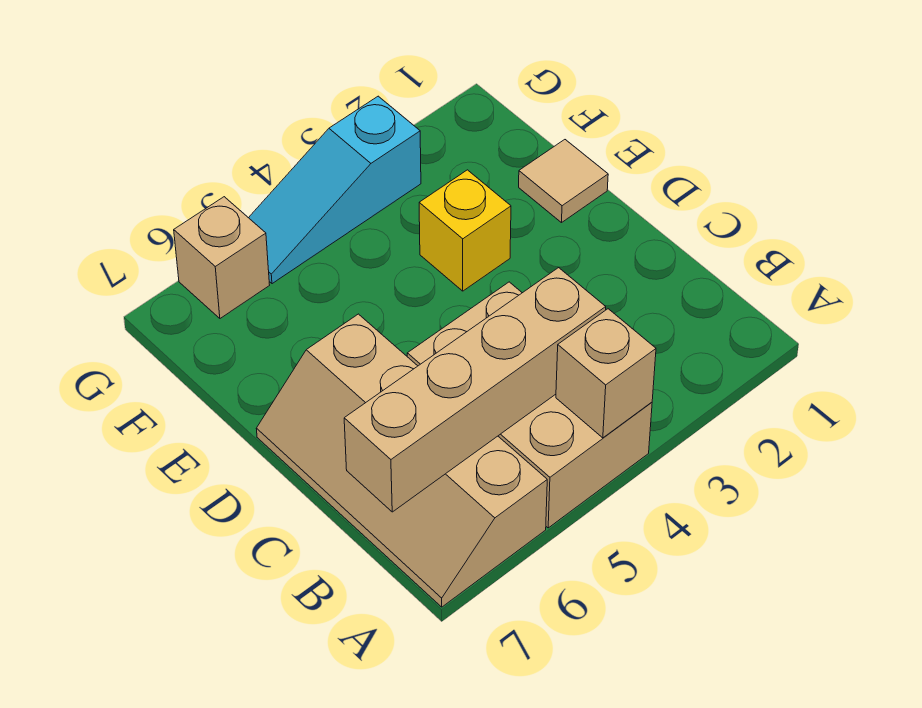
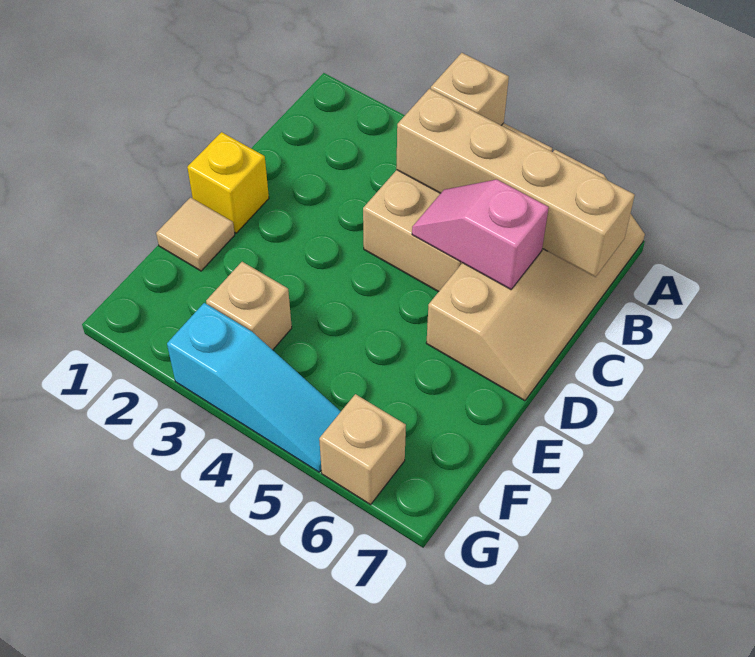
none -> pink slope C5:C6 level 2 top 6
yellow brick E3 level 1 -> yellow brick D1 level 1
none -> tan brick F3 level 1

